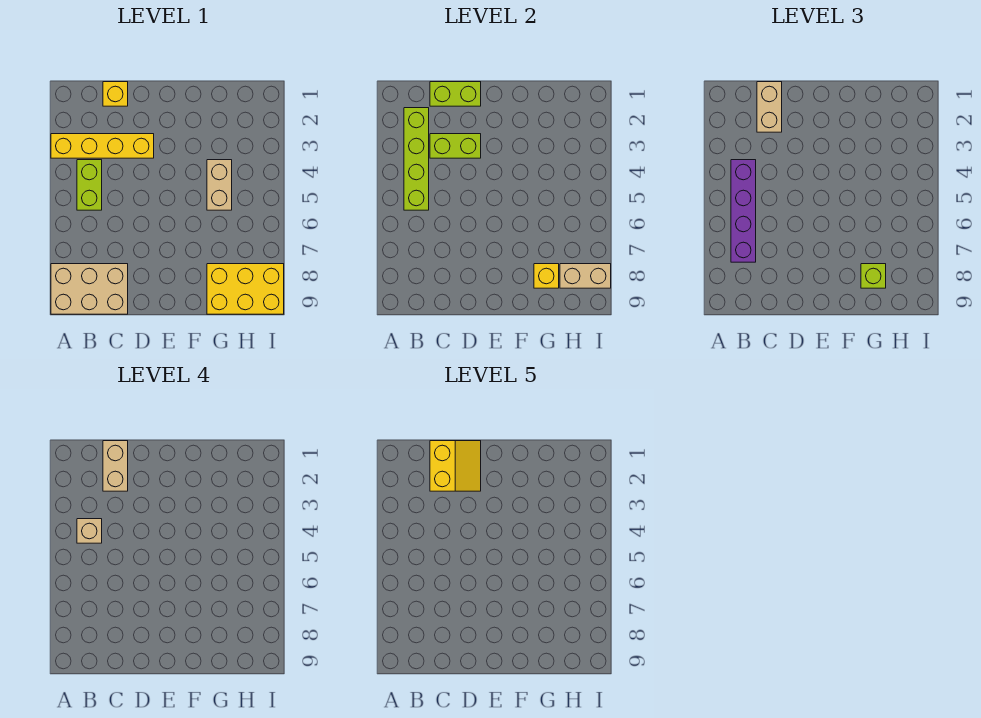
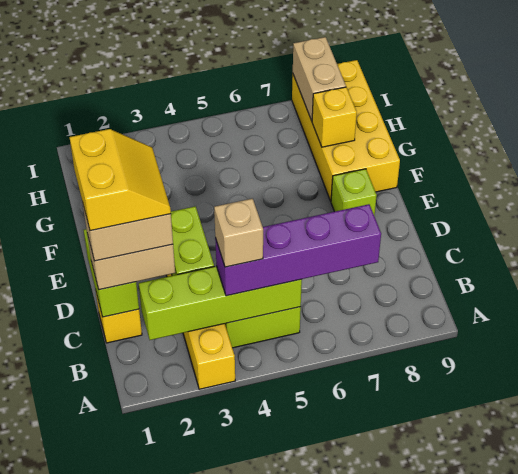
tan brick A8:C9 level 1 -> none
yellow slope C1:D2 level 5 top C -> yellow slope C1:D2 level 5 top 1
tan brick G4:G5 level 1 -> none
yellow brick G8:I9 level 1 -> yellow brick F8:I9 level 1
lime brick G8 level 3 -> lime brick E8 level 1

